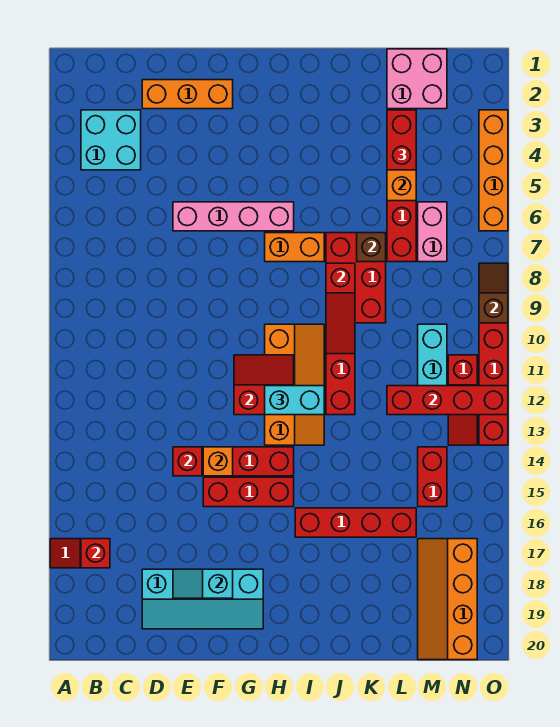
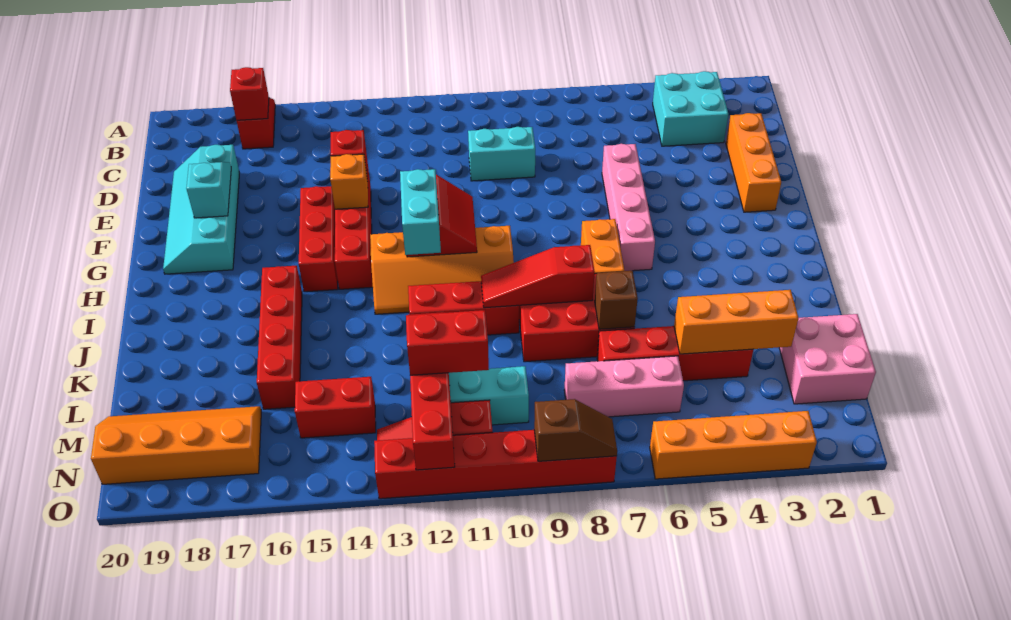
none -> cyan brick D9:D10 level 1
red brick L3:L4 level 3 -> red brick M11:M12 level 3
pink brick M6:M7 level 1 -> pink brick M6:M8 level 1

